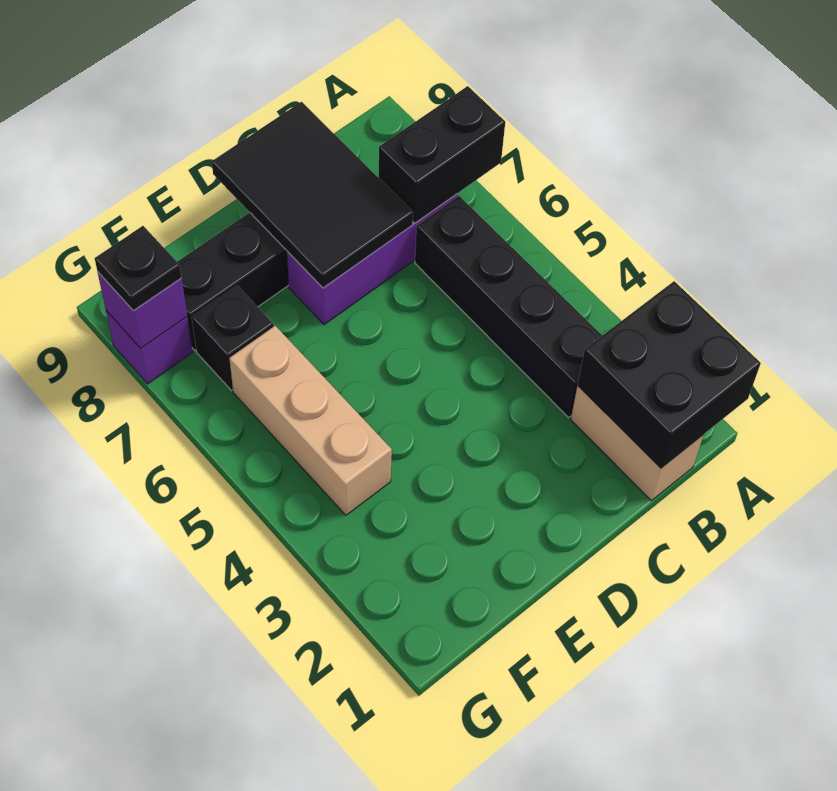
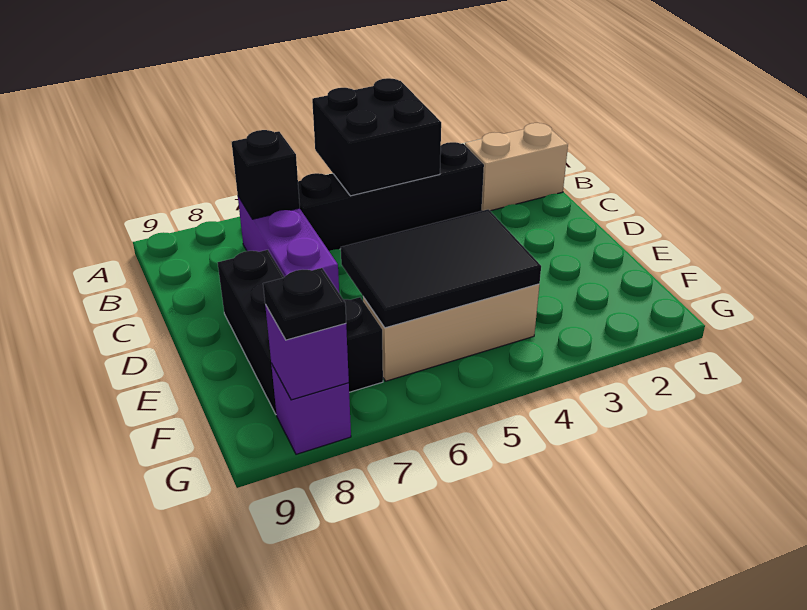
black brick A1:B2 level 2 -> black brick A4:B5 level 2
black brick A7:B7 level 2 -> black brick B7 level 2
black tile C7:D9 level 2 -> black tile E4:F6 level 2

